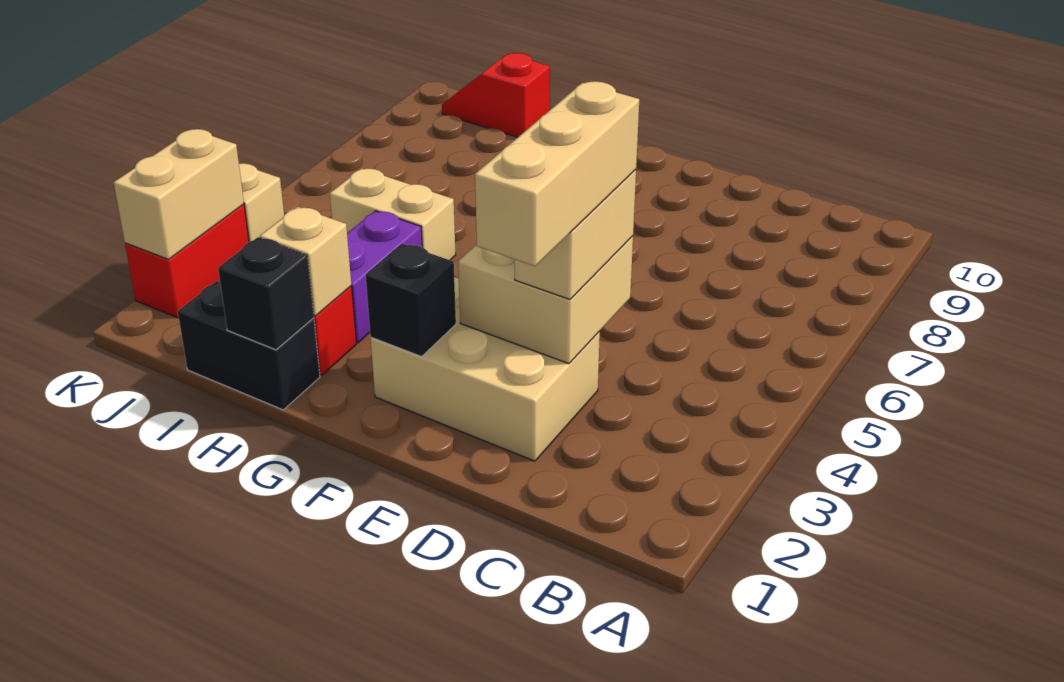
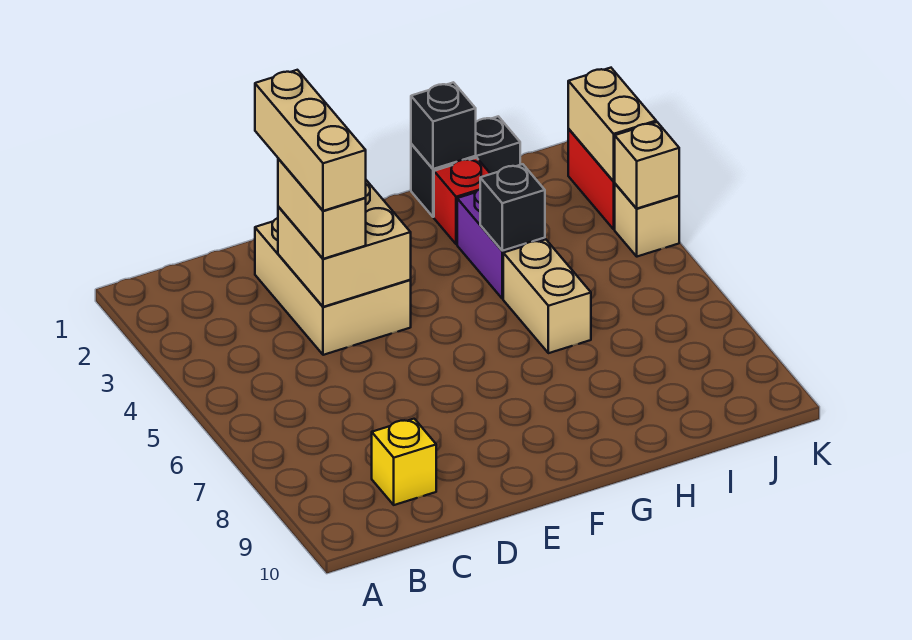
none -> yellow brick C9 level 1
tan brick D2:F3 level 1 -> tan brick D2:E4 level 1
black brick F2 level 2 -> black brick H4 level 2
tan brick H2 level 2 -> tan brick K4 level 2
tan brick H5:I5 level 1 -> tan brick H5:H6 level 1
red slope I10:J10 level 1 top I -> none

